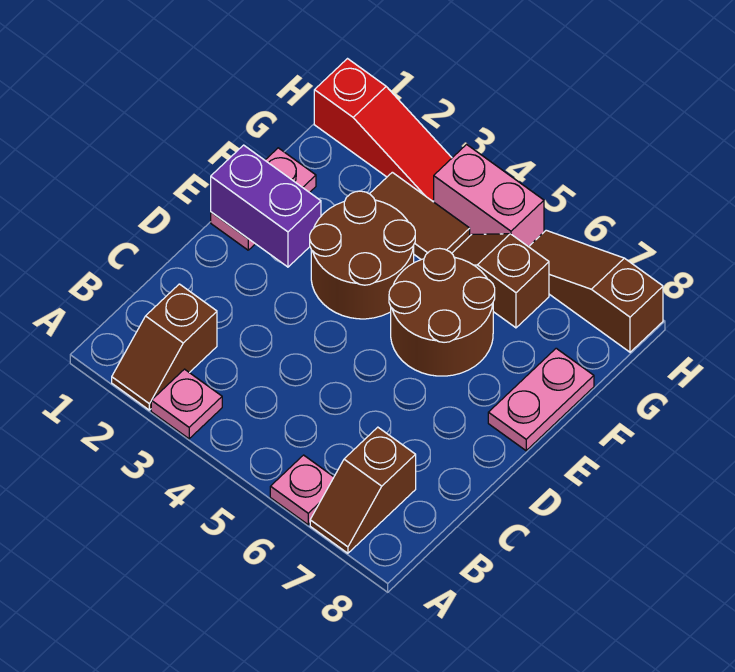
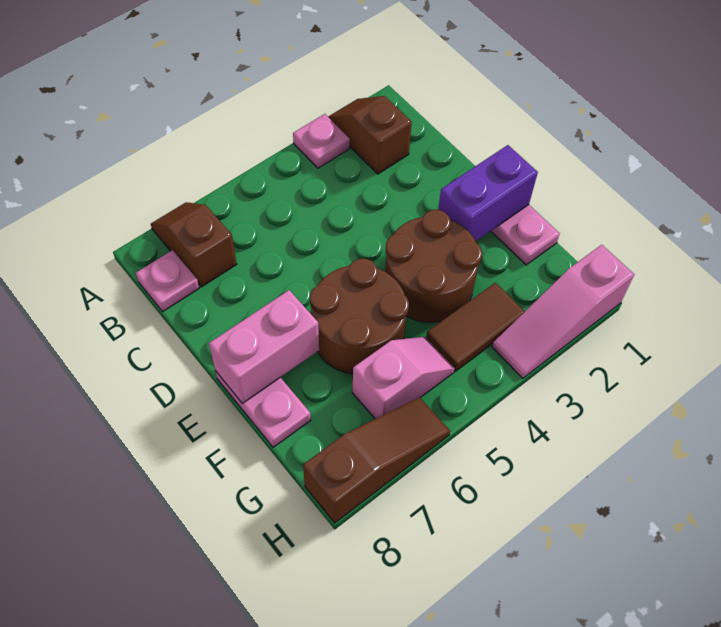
pink plate A6 level 1 -> pink plate B8 level 1
brown slope G5:G6 level 1 top 6 -> pink slope G5:G6 level 1 top 6
red slope H1:H3 level 1 top 1 -> pink slope H1:H3 level 1 top 1
pink brick H4:H5 level 1 -> pink brick E7:E8 level 2

